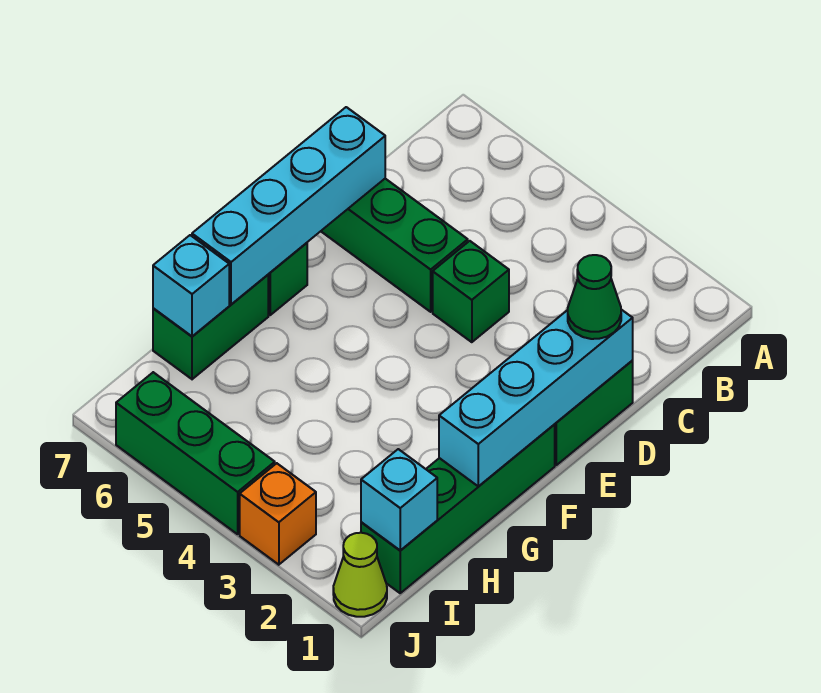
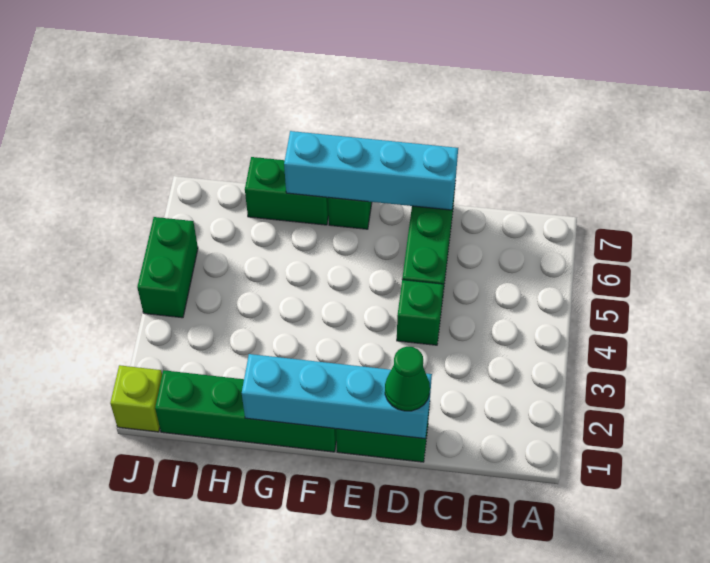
cyan brick H7 level 2 -> none
cyan brick I1 level 2 -> none
lime cone J1 level 1 -> lime brick J1 level 1
orange brick J3 level 1 -> none
green brick J4:J6 level 1 -> green brick J4:J5 level 1

